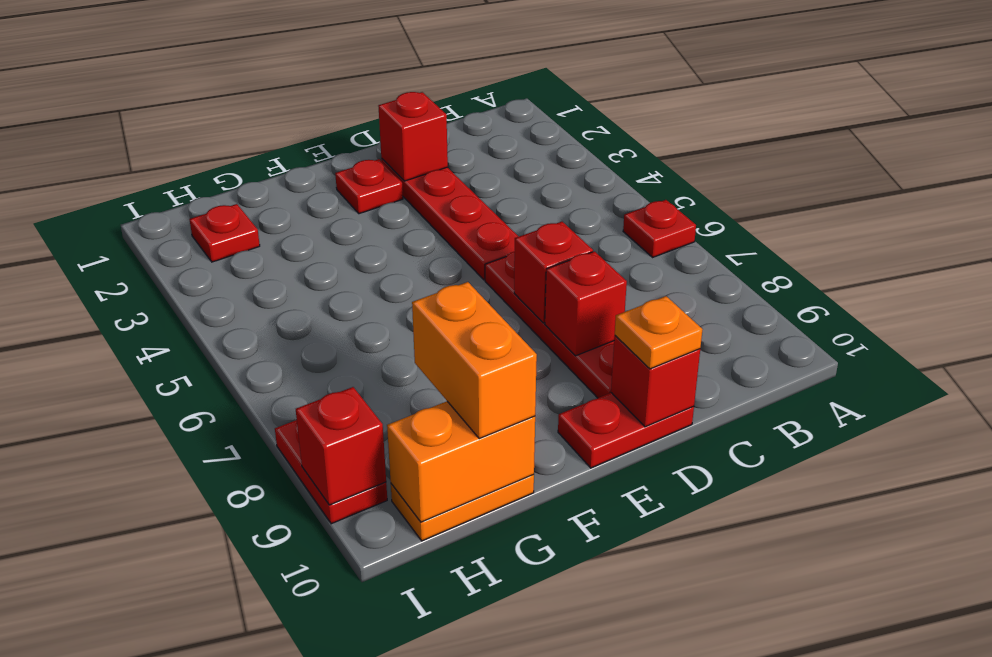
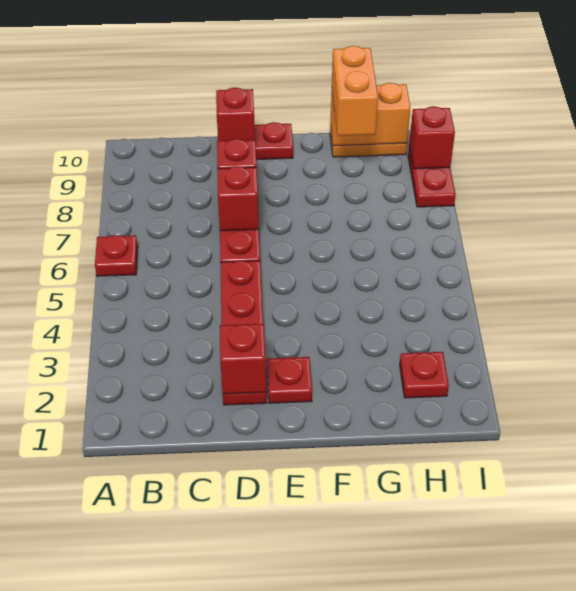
orange plate D10 level 3 -> none

